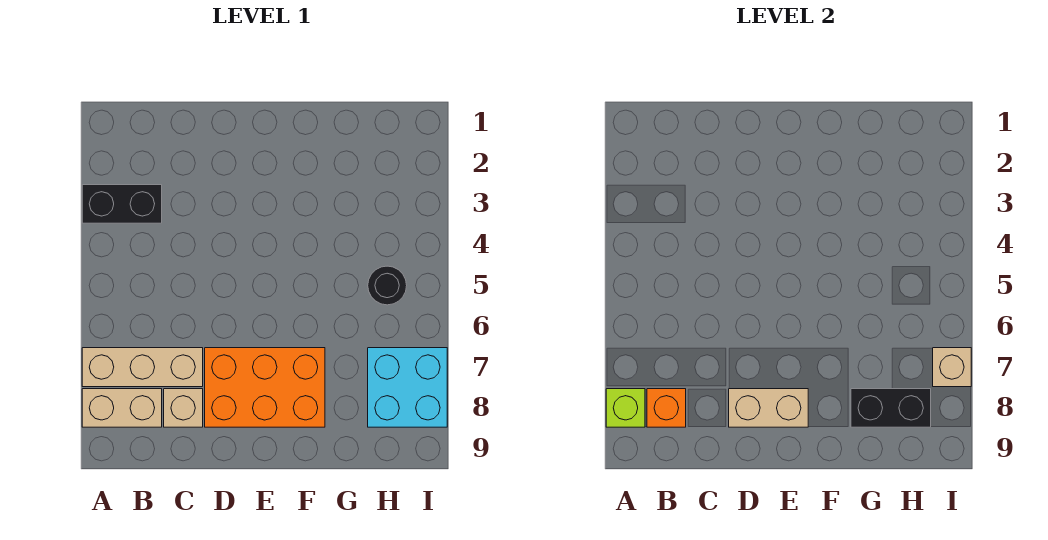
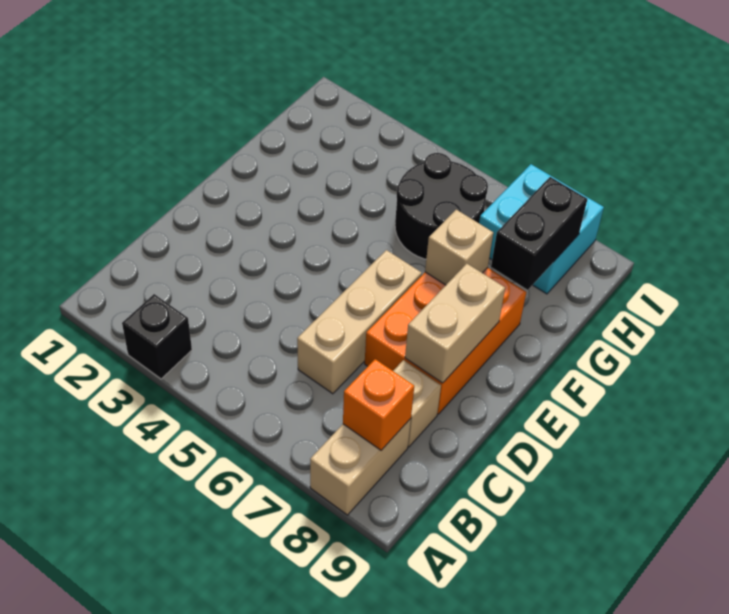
black brick A3:B3 level 1 -> black brick A3 level 1
tan brick A7:C7 level 1 -> tan brick C6:E6 level 1
lime brick A8 level 2 -> none
black round brick H5 level 1 -> black round brick G5:H6 level 1
tan brick I7 level 2 -> tan brick F7 level 2

